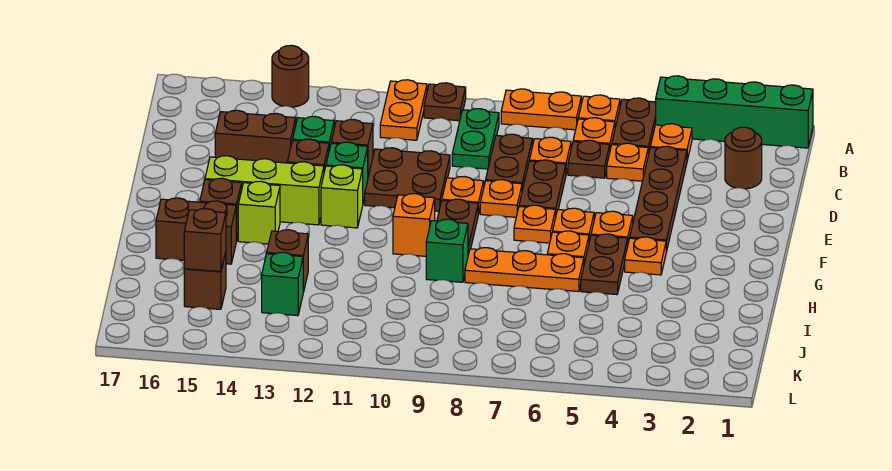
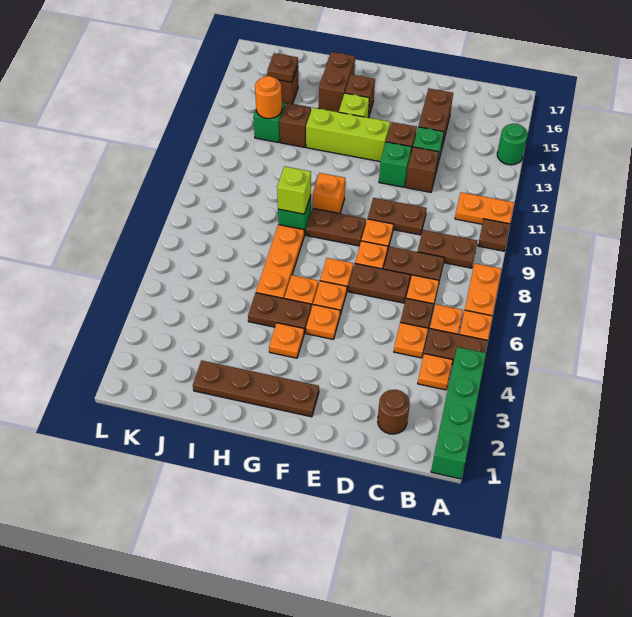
brown round brick A14 level 1 -> green round brick A14 level 1
green plate B9:C9 level 1 -> brown plate B9:C9 level 1
brown plate C4:F4 level 1 -> brown plate F2:I2 level 1
brown plate D10:E11 level 1 -> brown plate D10:E10 level 1
lime brick F12 level 1 -> lime brick H9 level 2
lime brick F13:F15 level 1 -> lime brick F13:H13 level 1
none -> orange round brick J13 level 2
brown brick J15 level 2 -> brown plate J15 level 2

